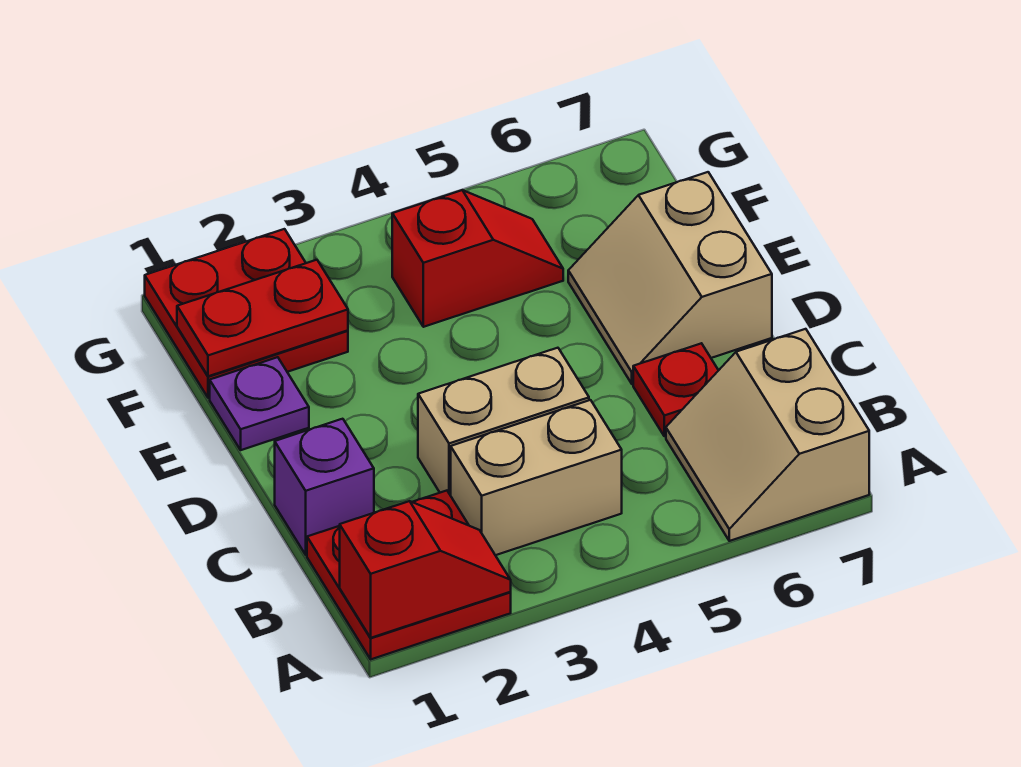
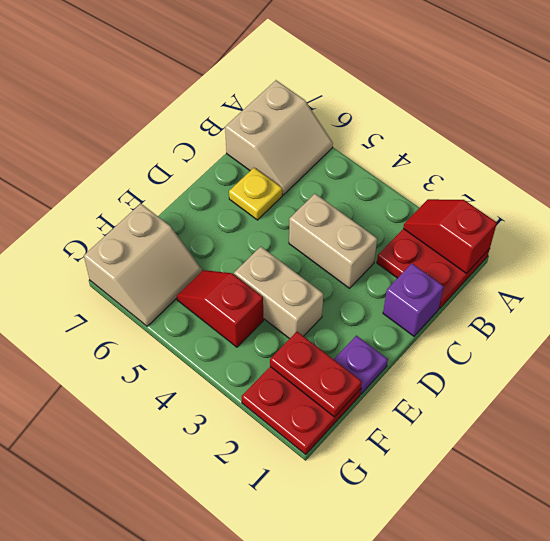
tan brick B3:B4 level 1 -> tan brick E3:E4 level 1
red plate C6 level 1 -> yellow plate C6 level 1
tan slope D6:E7 level 1 top 7 -> tan slope F6:G7 level 1 top 7

